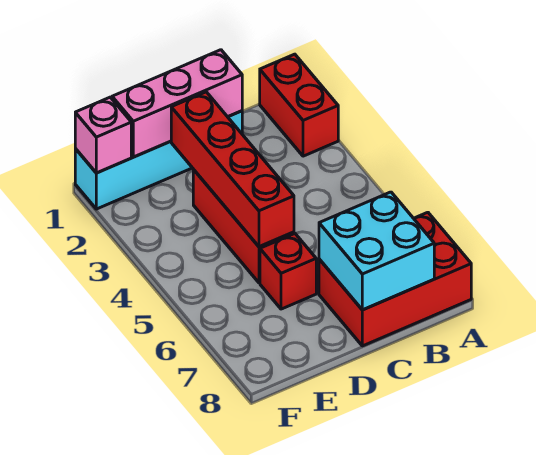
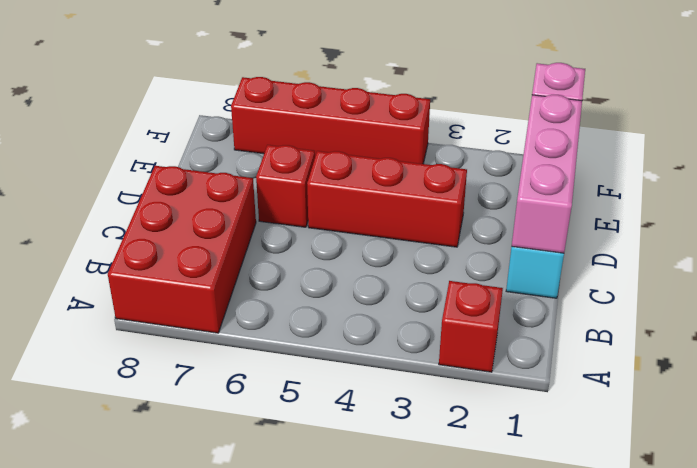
red brick A1:A2 level 1 -> red brick A2 level 1
cyan brick B7:C8 level 2 -> none
red brick D2:D5 level 2 -> red brick F4:F7 level 1

